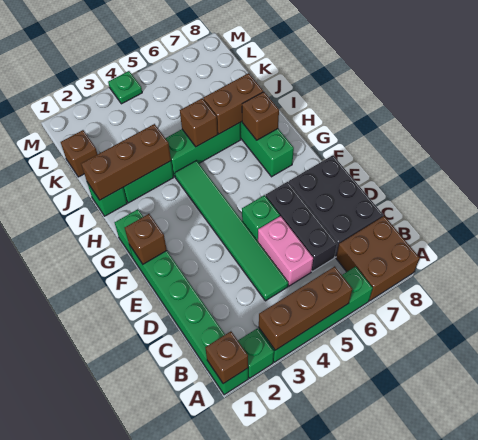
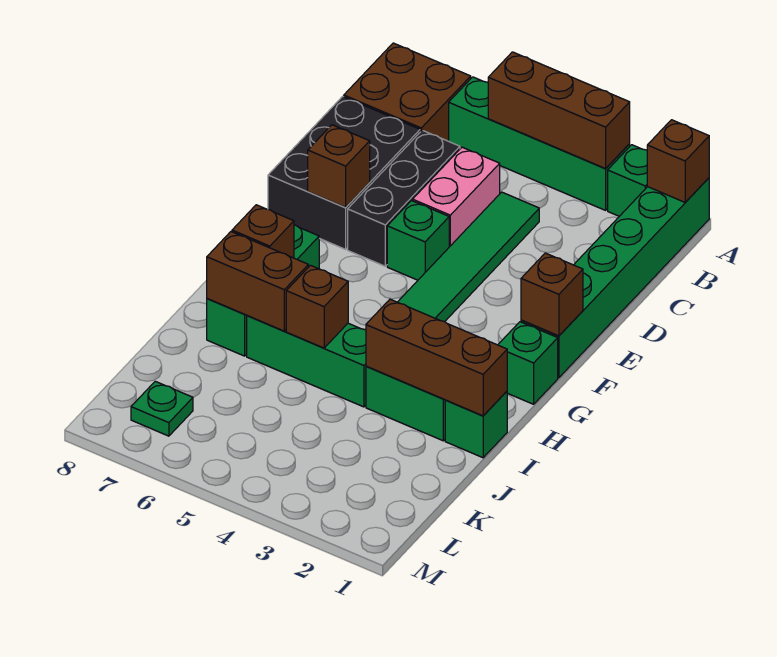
brown brick K1 level 1 -> brown brick E7 level 2
green plate M4 level 1 -> green plate L7 level 1

